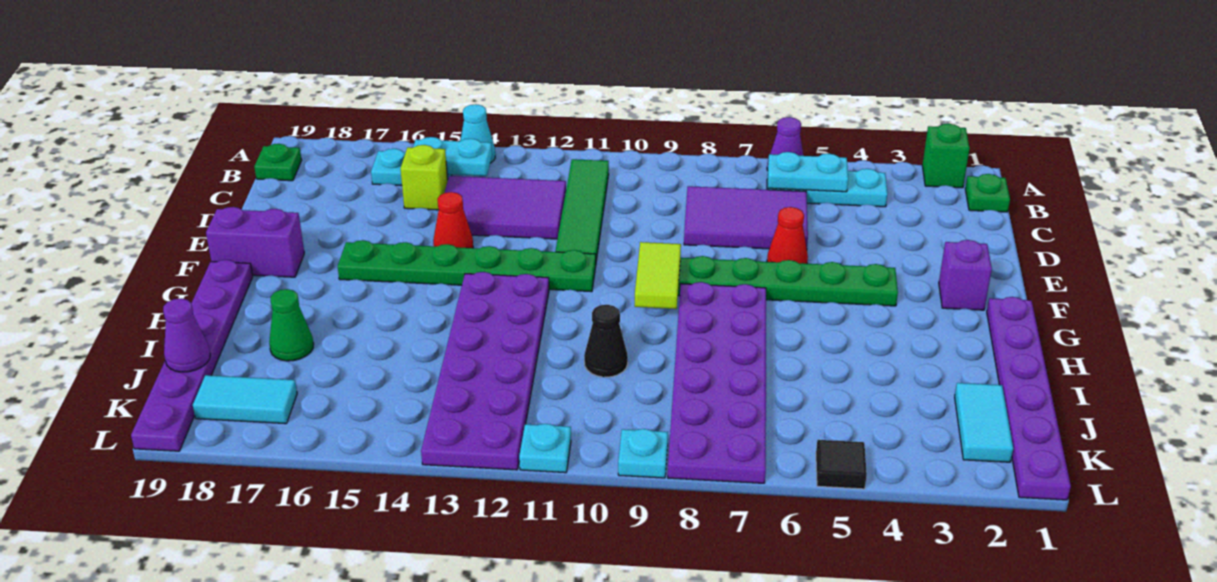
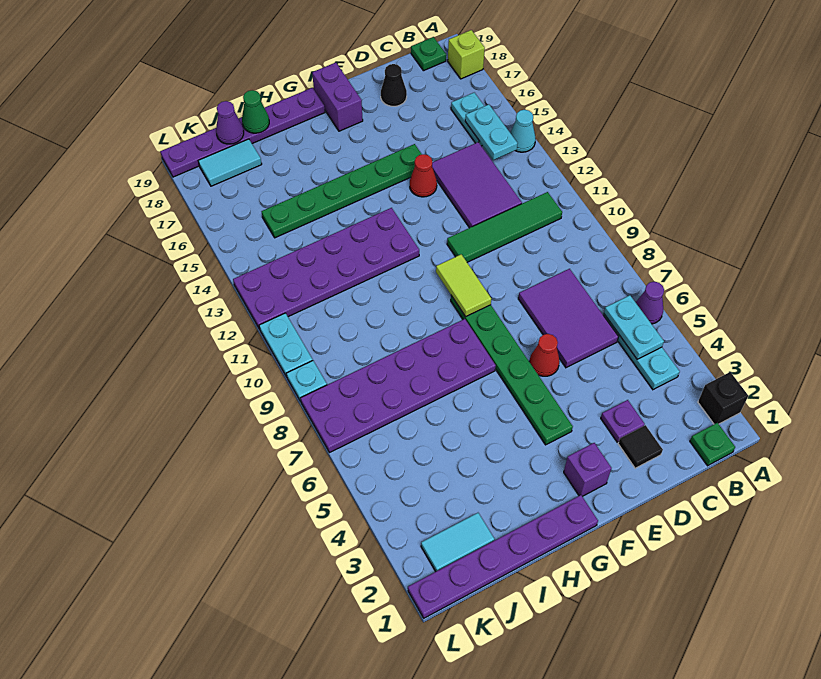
green brick A2 level 1 -> black brick A2 level 1
lime brick C15 level 1 -> lime brick A18 level 1
none -> purple plate D3 level 1
lime tile F9:G9 level 2 -> lime tile F9:F10 level 2
green plate F11:F16 level 1 -> green plate E15:J15 level 1
black cone I10 level 1 -> black cone D18 level 1
green cone I17 level 1 -> green cone I19 level 2
cyan tile K17:K18 level 1 -> cyan tile J18:K18 level 1
black tile L5 level 1 -> black tile D2 level 1
cyan plate L11 level 1 -> cyan plate L10:L11 level 1

